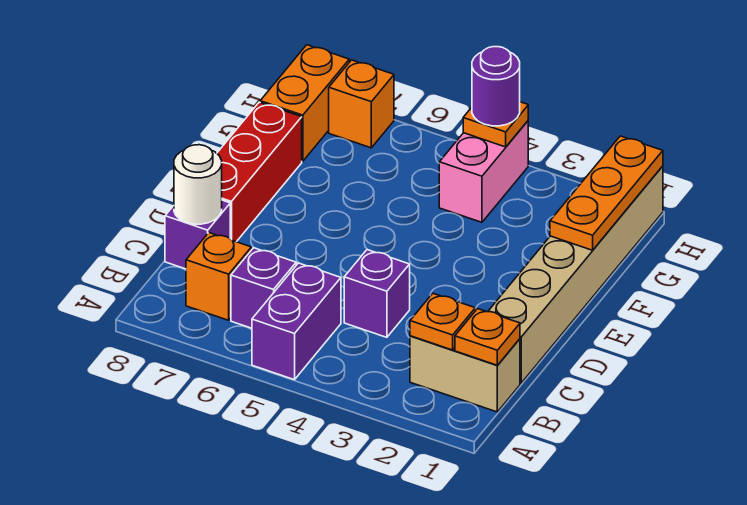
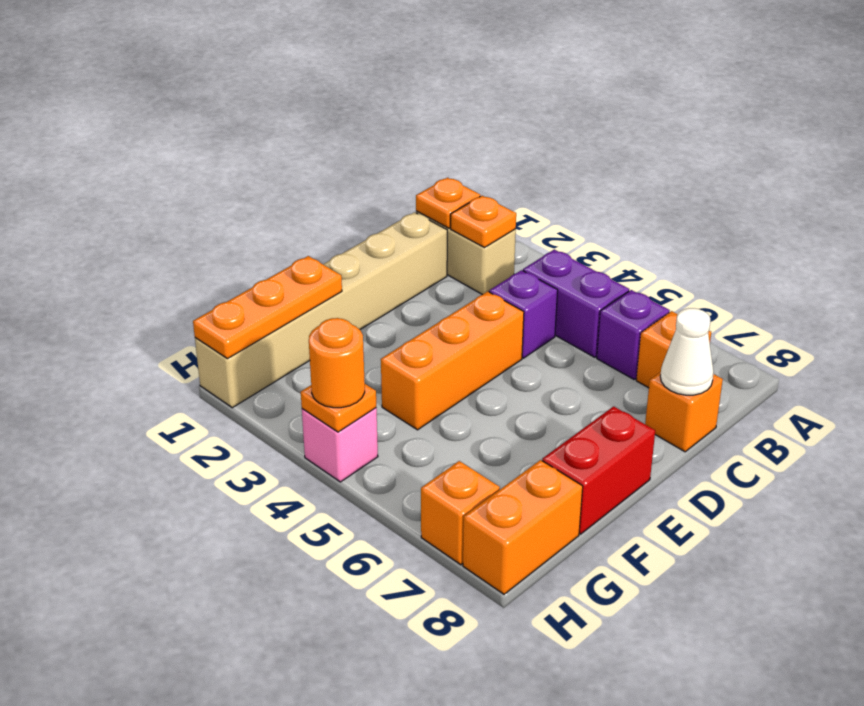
purple brick A5:B5 level 1 -> purple brick B4:B5 level 1
purple brick C8 level 1 -> orange brick C8 level 1
white round brick C8 level 2 -> white cone C8 level 2
none -> orange brick D4:F4 level 1
red brick D8:F8 level 1 -> red brick E8:F8 level 1
pink brick G4:H4 level 1 -> pink brick H4 level 1
purple round brick H4 level 3 -> orange round brick H4 level 3

